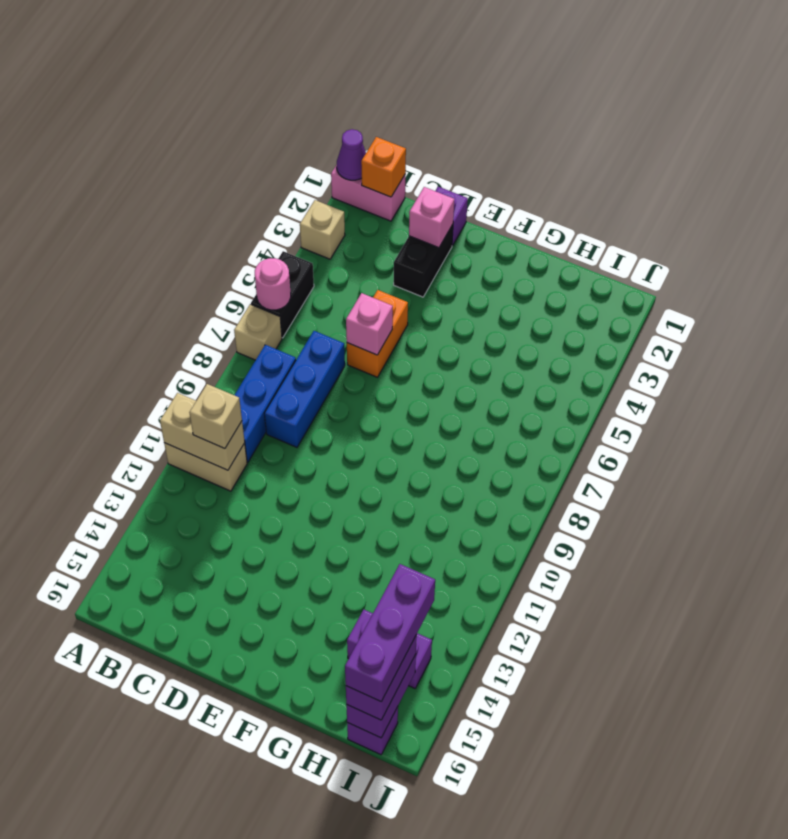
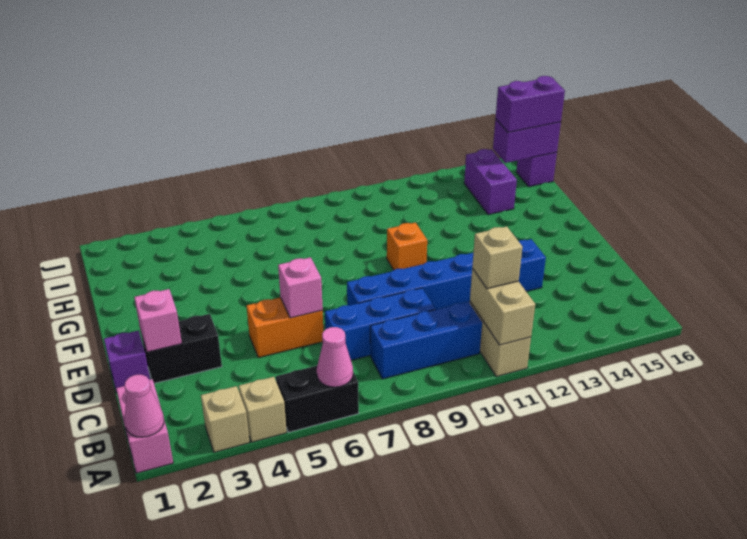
purple cone A1 level 2 -> pink cone A1 level 2
pink round brick A6 level 2 -> pink cone A6 level 2
tan brick A7 level 1 -> tan brick A4 level 1
orange brick B1 level 2 -> orange brick F10 level 1
none -> blue brick D8:D13 level 1
purple brick I14:I16 level 4 -> none

